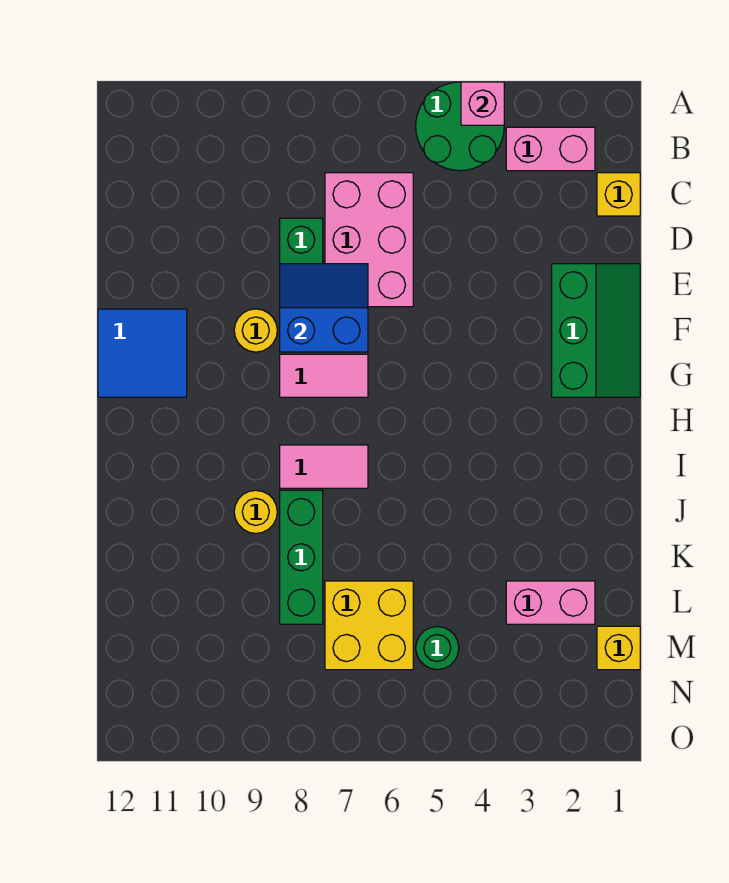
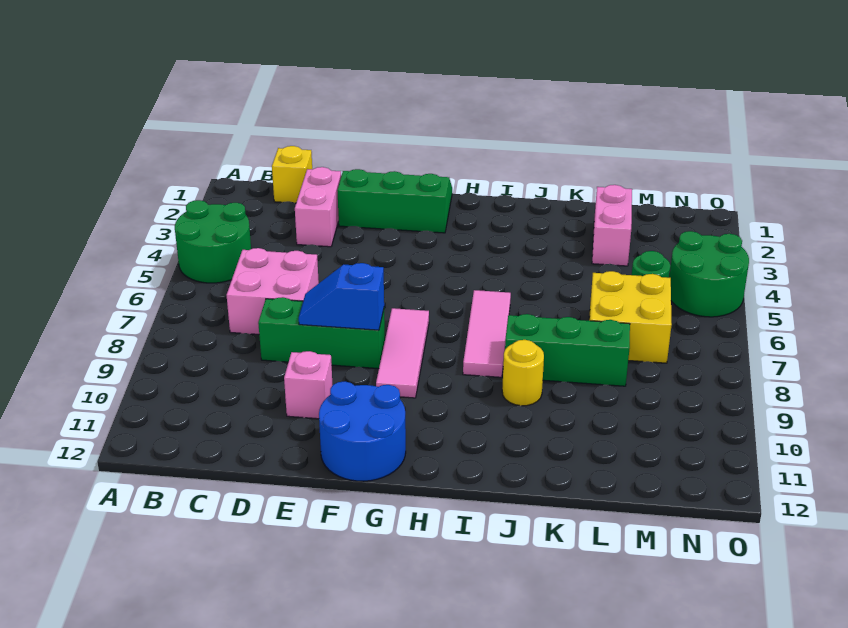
pink brick A4 level 2 -> pink brick E10 level 1
pink brick B2:B3 level 1 -> pink brick D2:D3 level 1
pink brick C6:E7 level 1 -> pink brick C6:D7 level 1
blue slope E7:F8 level 2 top F -> blue slope E8:F8 level 2 top F
yellow round brick F9 level 1 -> none
blue tile F11:G12 level 1 -> blue round brick F11:G12 level 1
pink tile G7:G8 level 1 -> pink tile G7:G9 level 1
pink tile I7:I8 level 1 -> pink tile I6:I8 level 1
yellow brick M1 level 1 -> none
none -> green round brick N4:O5 level 1

